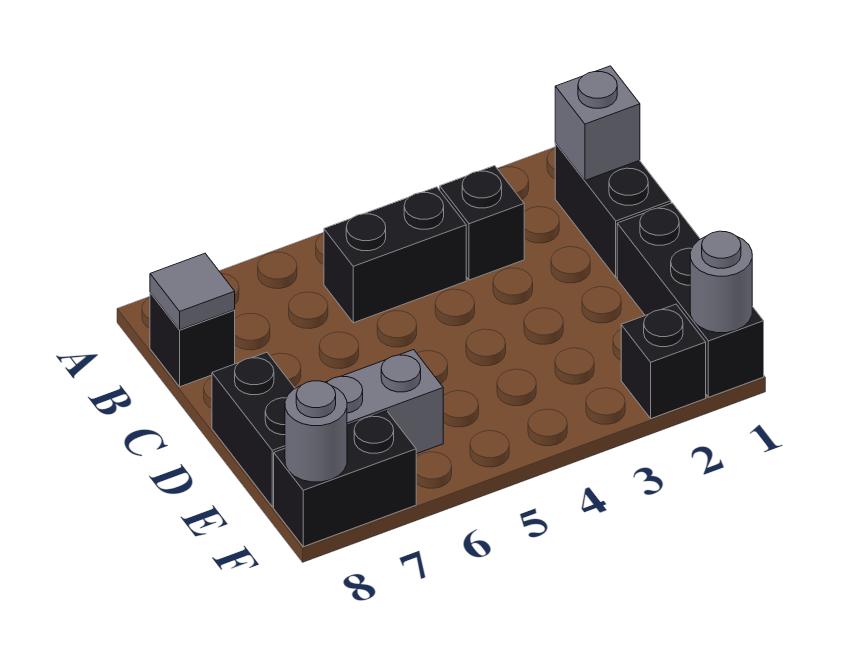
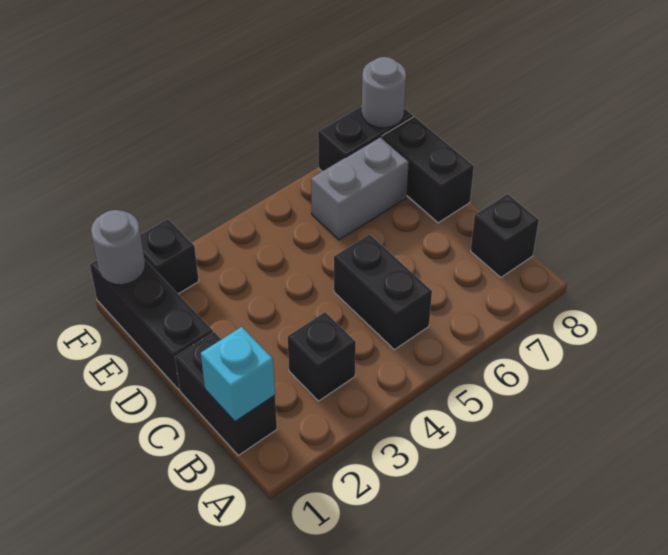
grey brick B1 level 2 -> cyan brick B1 level 2
black brick B4:B5 level 1 -> black brick B5:C5 level 1
grey tile B8 level 2 -> none

